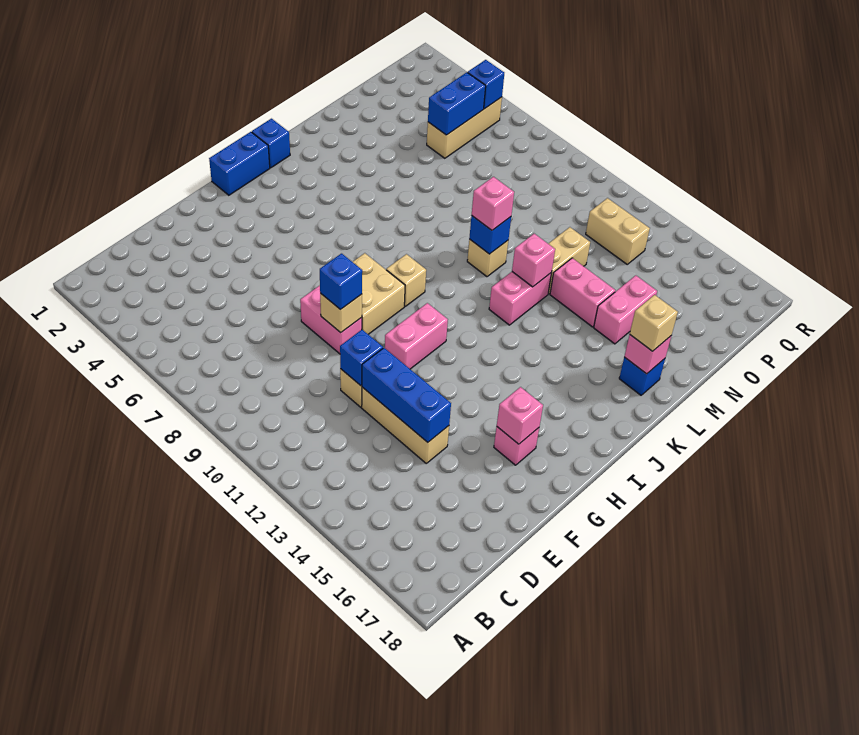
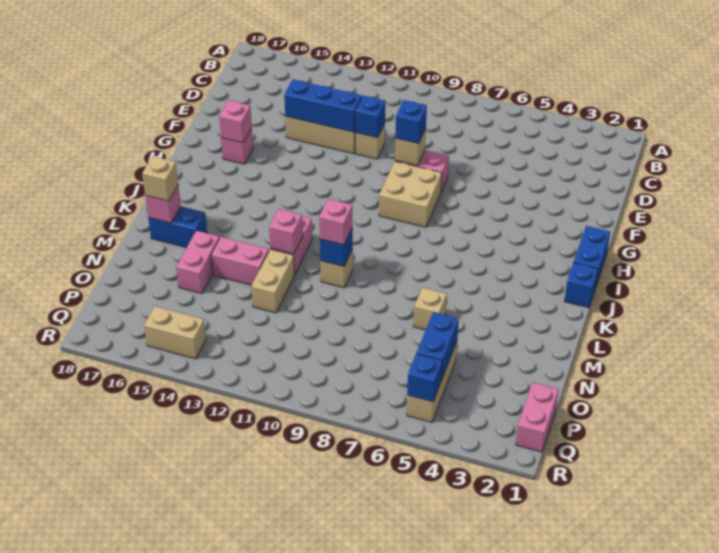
pink brick G11:H11 level 1 -> pink brick P1:Q1 level 1
tan brick I9 level 1 -> tan brick M6 level 1
blue brick L17 level 1 -> blue brick L16:L17 level 1
tan brick P12:P13 level 1 -> tan brick Q14:Q15 level 1

